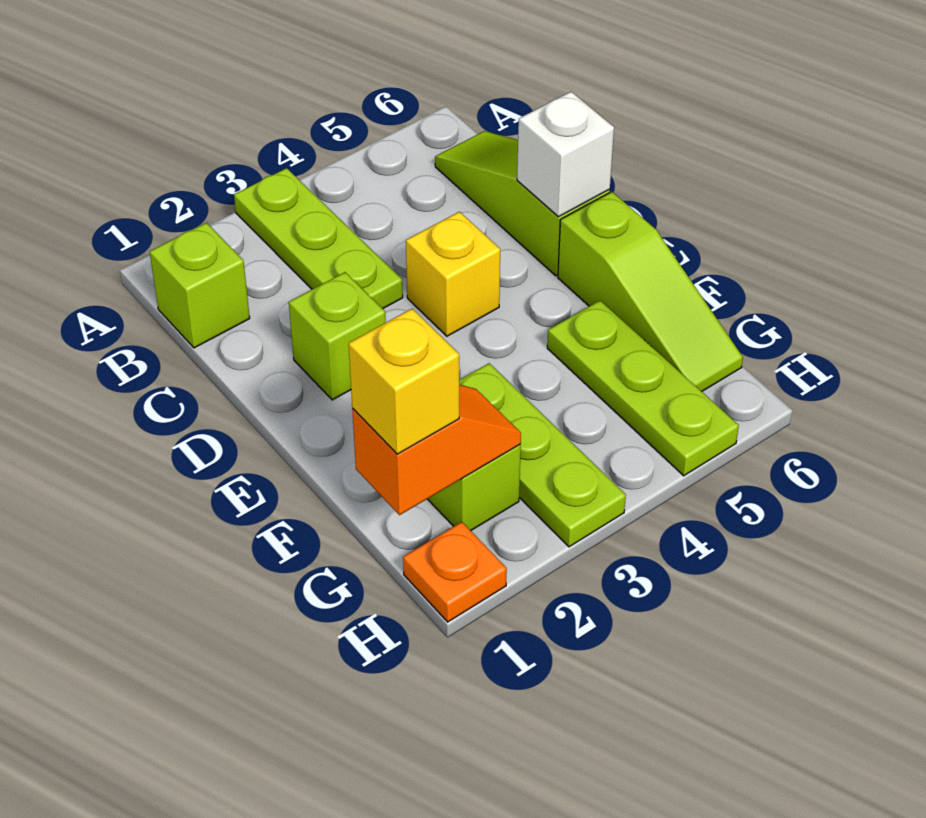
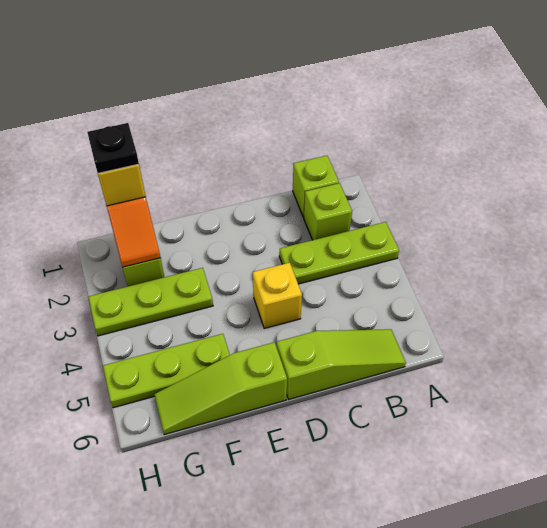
lime brick D2 level 1 -> lime brick B2 level 1
white brick D6 level 2 -> none
none -> black plate G1 level 4
orange plate H1 level 1 -> none

